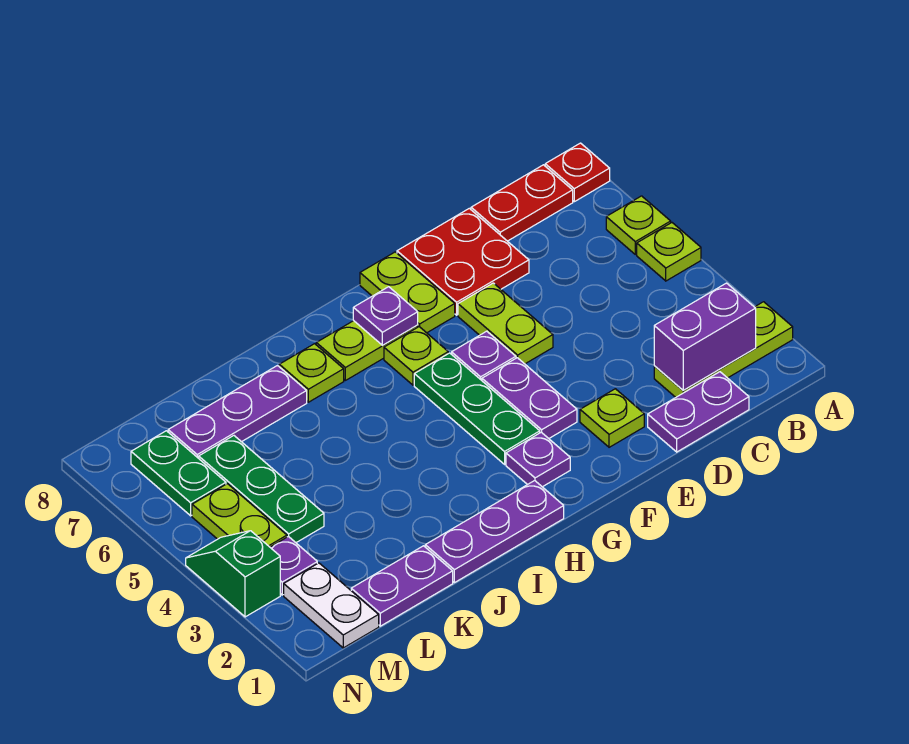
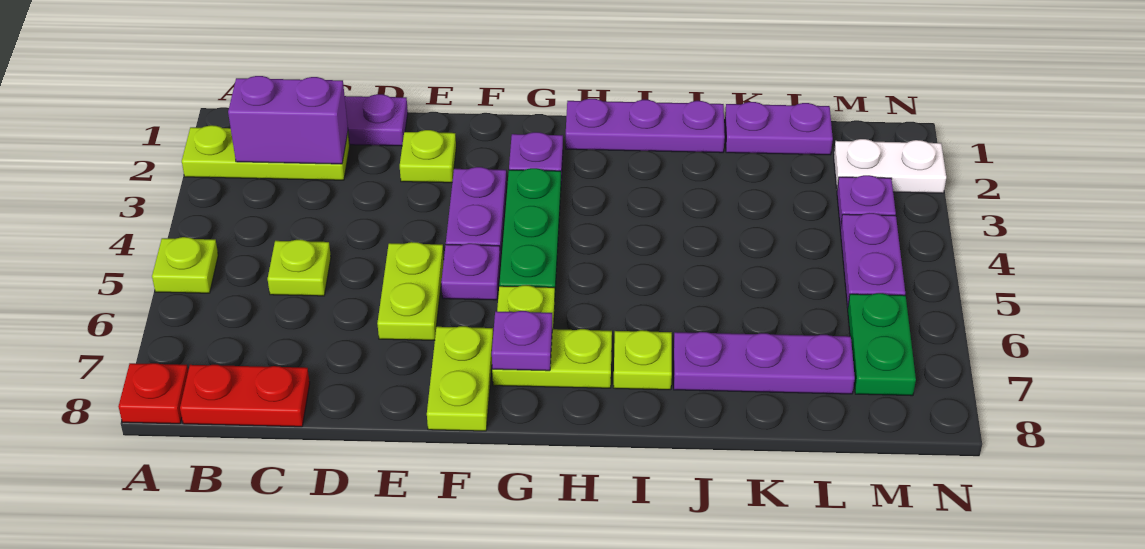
lime plate A6 level 1 -> lime plate C5 level 1
red plate D7:E8 level 1 -> none
green plate L4:L6 level 1 -> none
white plate M1:M2 level 1 -> white plate M2:N2 level 1
lime plate M4:M5 level 1 -> purple plate M4:M5 level 1
green slope N3:N4 level 1 top 3 -> none

